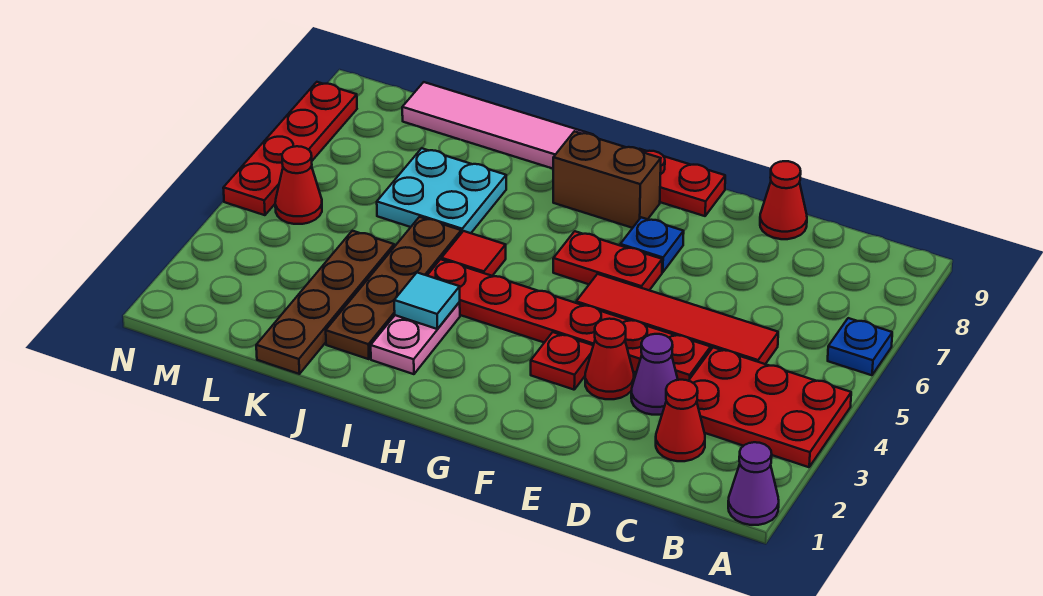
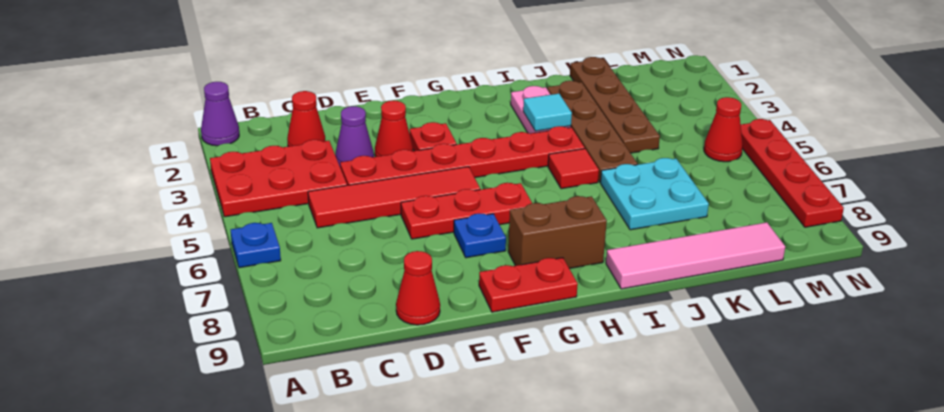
red plate F6:G6 level 1 -> red plate E6:G6 level 1

